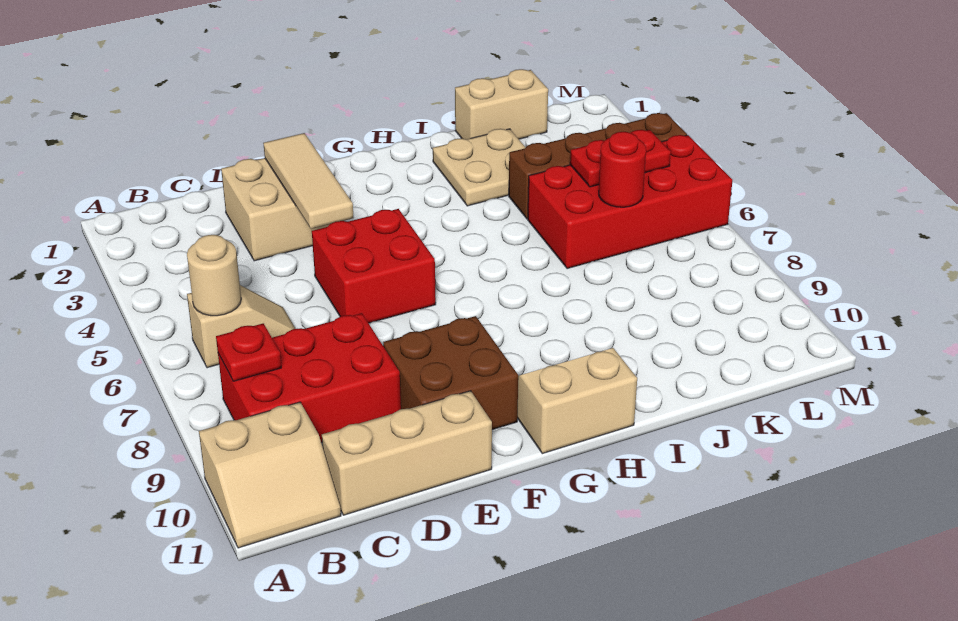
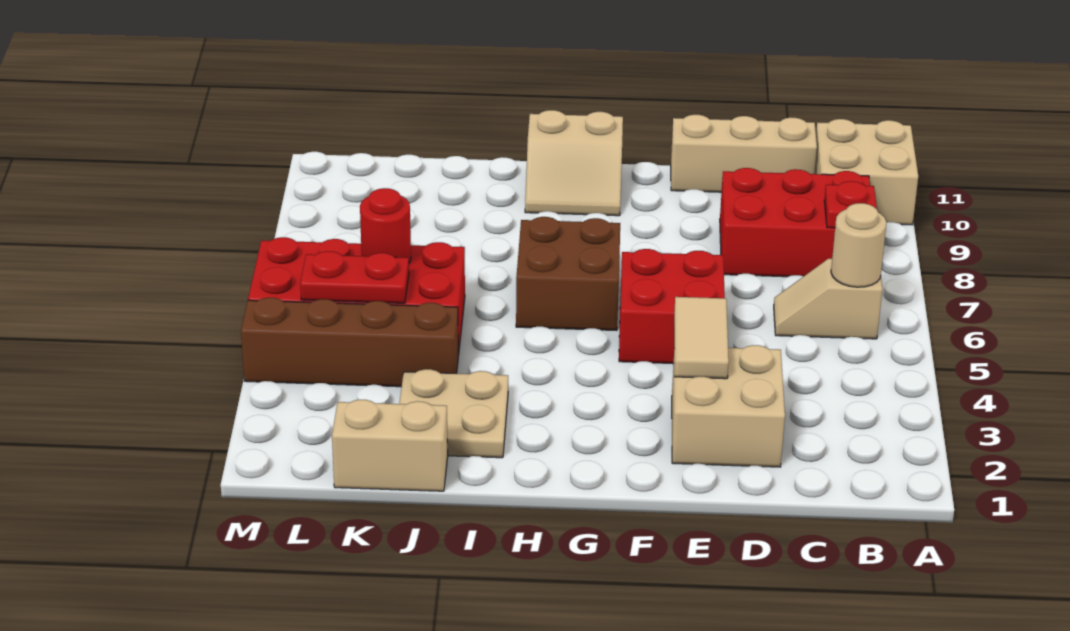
tan slope A10:B11 level 1 top 10 -> tan brick A10:B11 level 1
tan tile E2:E4 level 2 -> tan tile E3:E4 level 2
brown brick E9:F10 level 1 -> brown brick G6:H7 level 1

